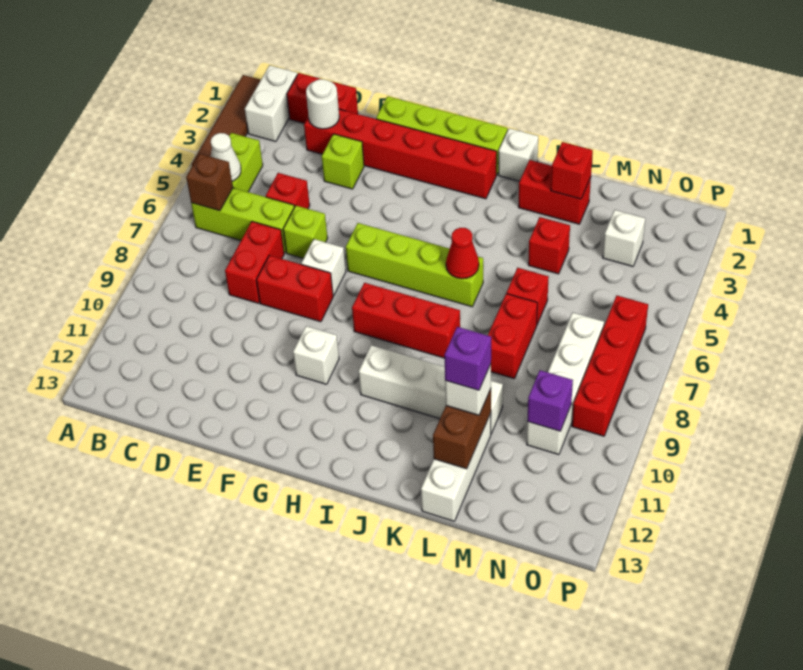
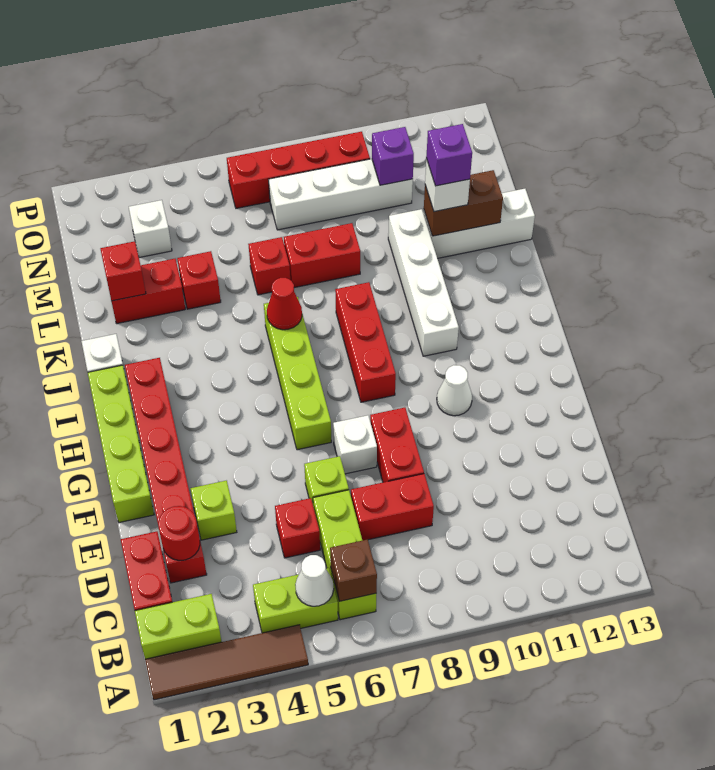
white brick B1:B2 level 1 -> lime brick B1:B2 level 1
white round brick D2 level 2 -> red round brick D2 level 2
white brick G10 level 1 -> white cone G10 level 1
red brick K2:L2 level 1 -> red brick L2:L3 level 1

